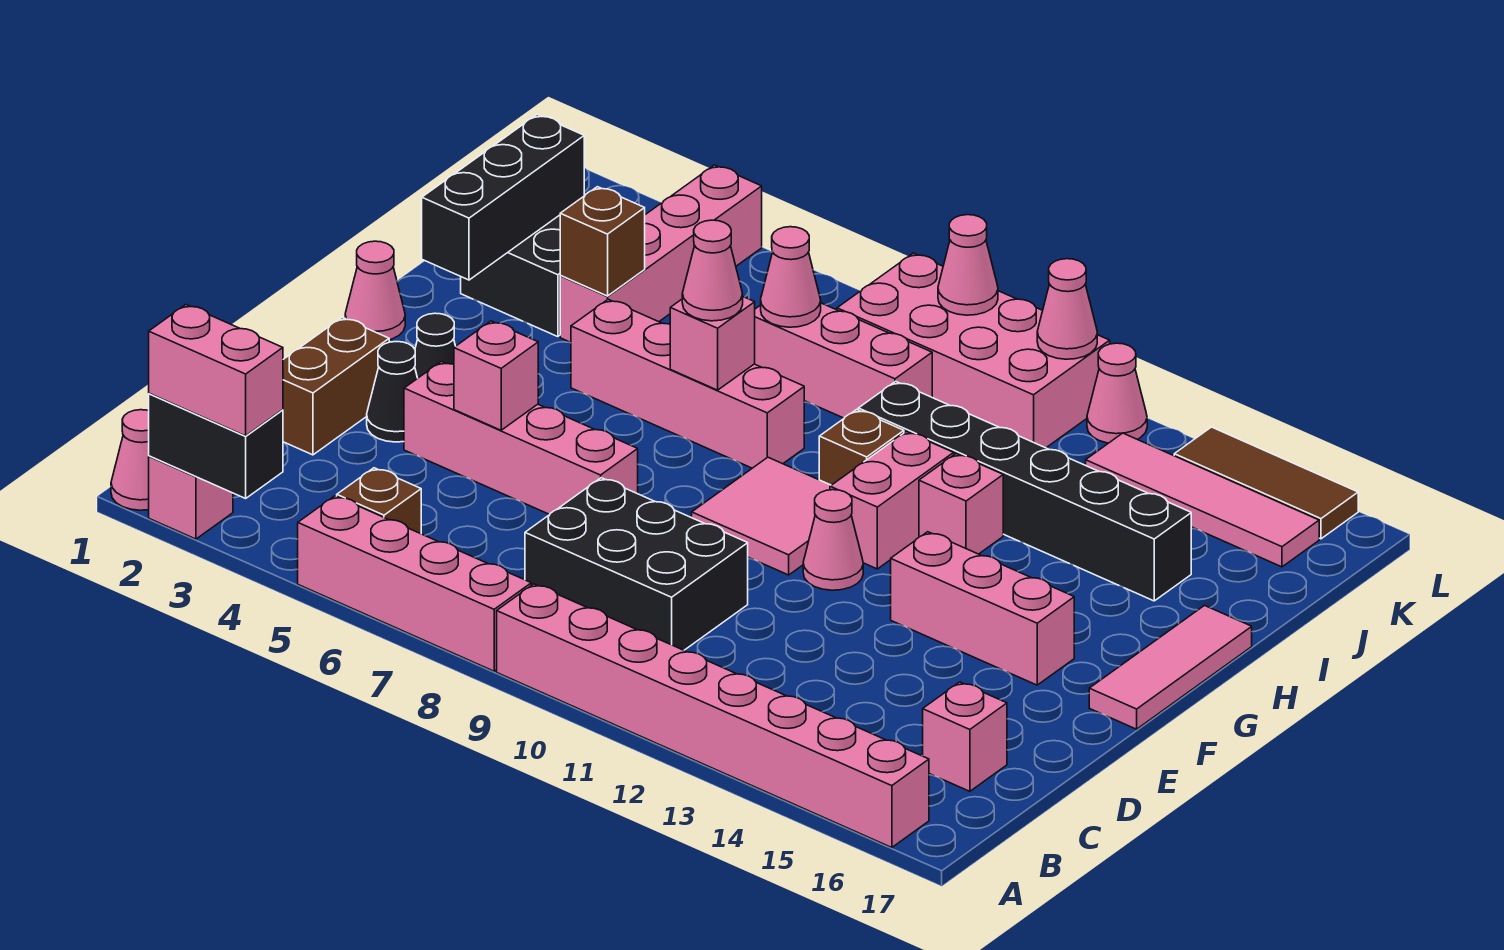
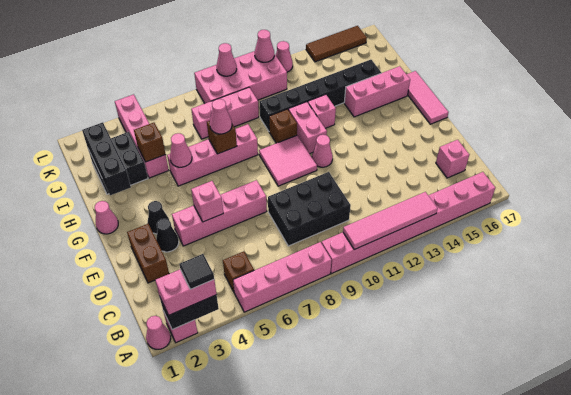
none -> black tile A3 level 4
pink brick F13:F15 level 1 -> pink brick H14:H16 level 1
pink brick H7 level 2 -> brown brick H7 level 2
pink cone J7 level 2 -> pink cone H5 level 2
pink tile K13:K16 level 1 -> pink tile A10:A13 level 2

